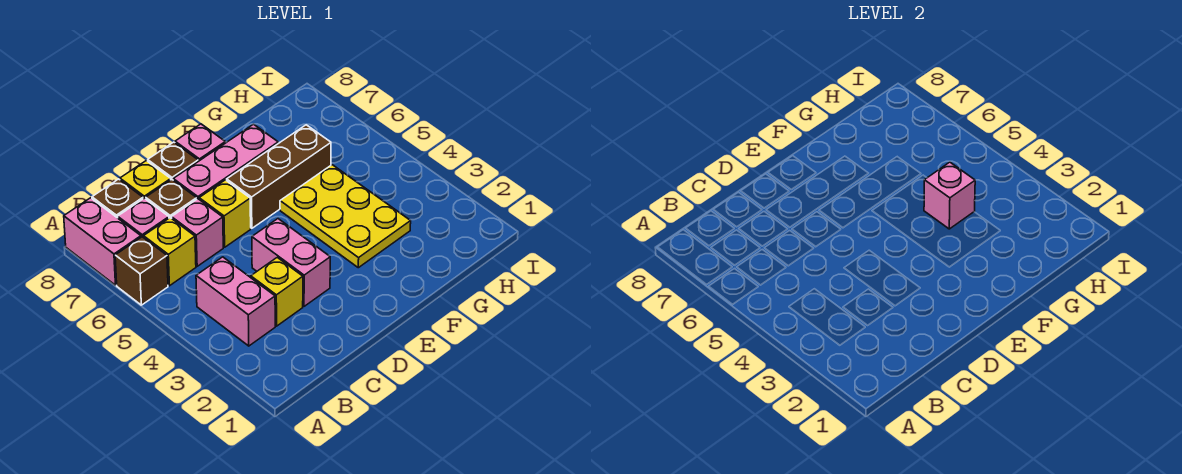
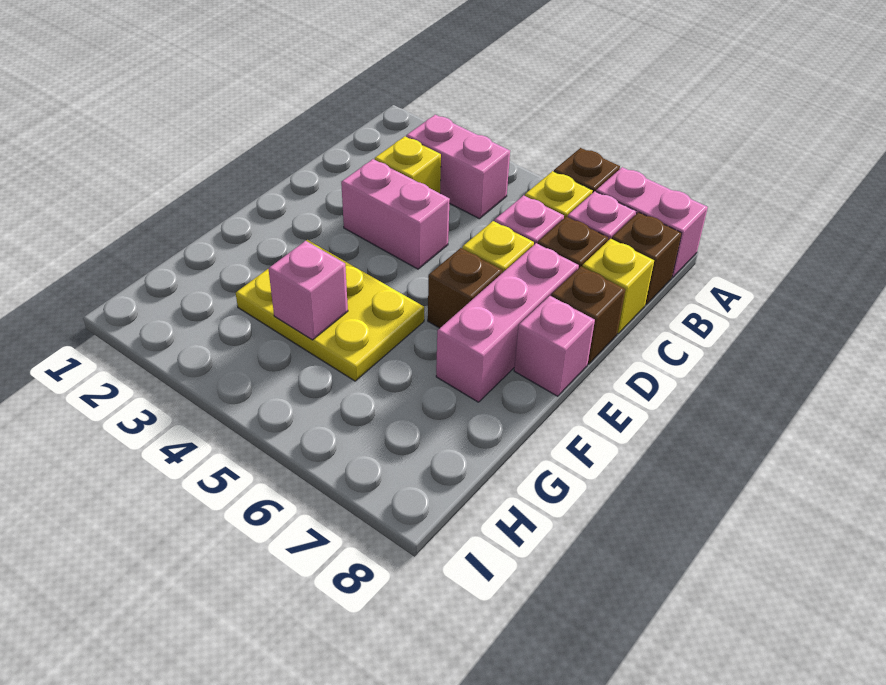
brown brick E6:G6 level 1 -> brown brick E6 level 1

